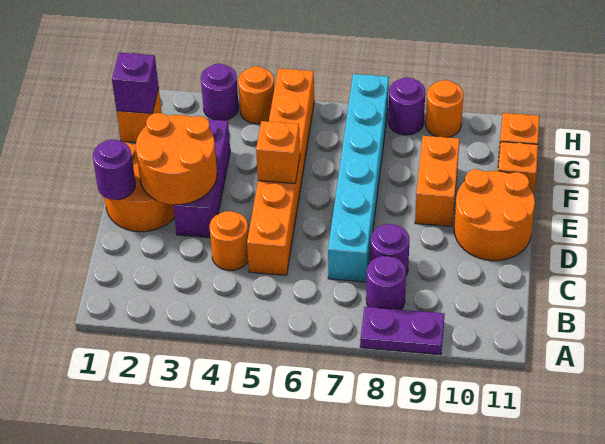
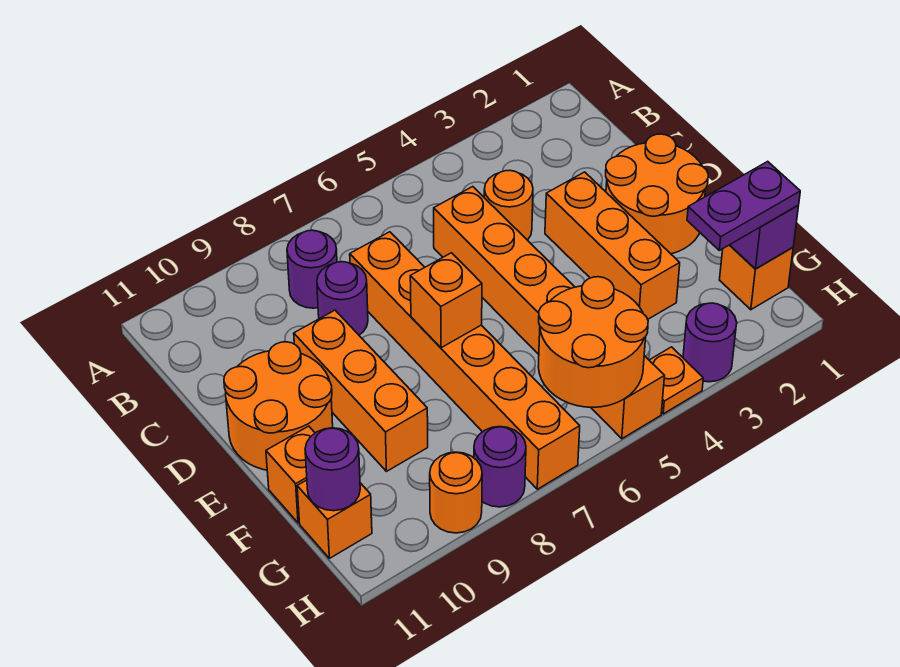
purple plate A8:A9 level 1 -> purple plate G1:G2 level 3
cyan brick C7:H7 level 1 -> orange brick C7:H7 level 1
purple round brick D1 level 2 -> purple round brick G11 level 2
orange round brick D2:E3 level 2 -> orange round brick G5:H6 level 2
purple brick D3:F3 level 1 -> orange brick D3:F3 level 1
orange brick E5 level 2 -> orange brick E7 level 2
orange brick E9:F9 level 1 -> orange brick D9:F9 level 1
orange round brick H4 level 1 -> orange plate H4 level 1

